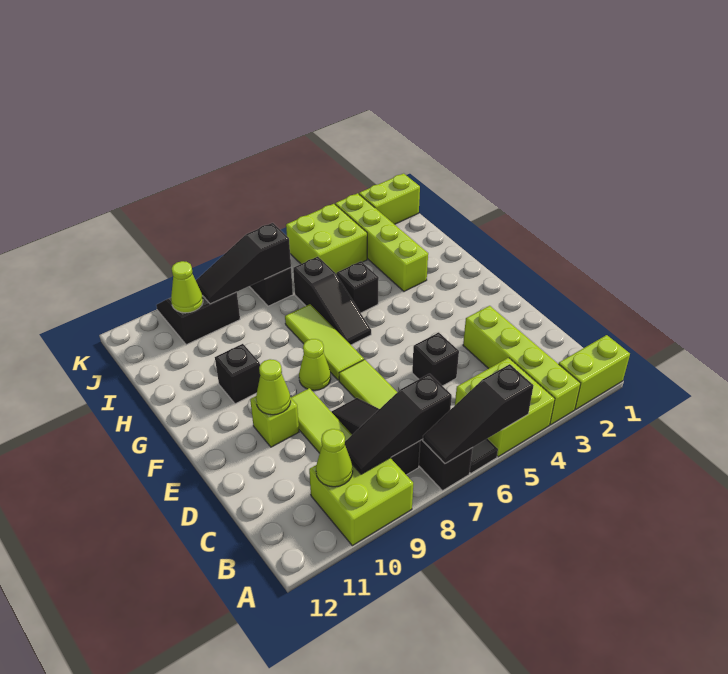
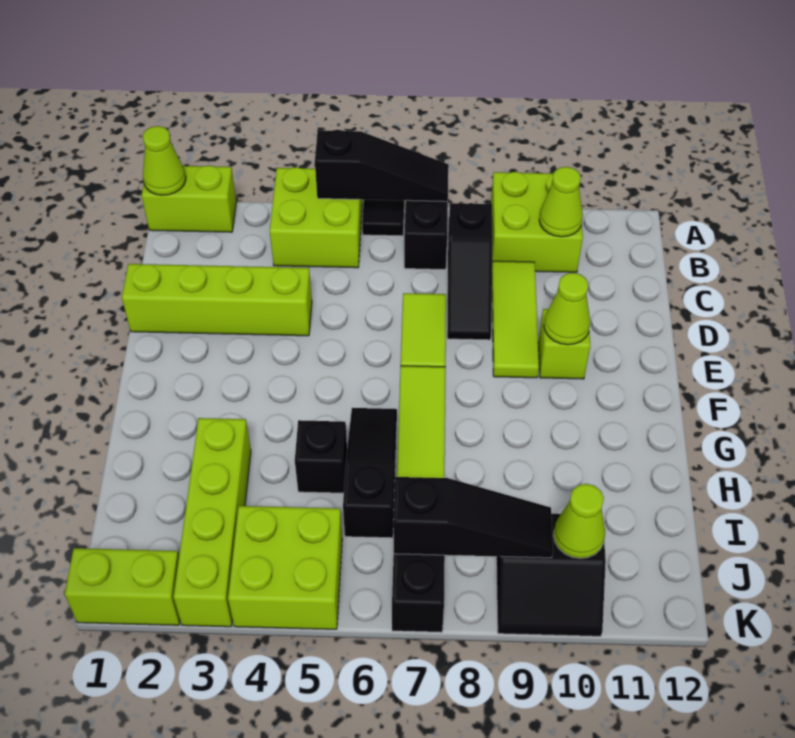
lime brick A3:D3 level 1 -> lime brick D1:D4 level 1
black slope B7:B9 level 2 top 7 -> none
black brick D5 level 1 -> none
lime cone F8 level 1 -> lime cone A1 level 2
black brick G10 level 1 -> none

